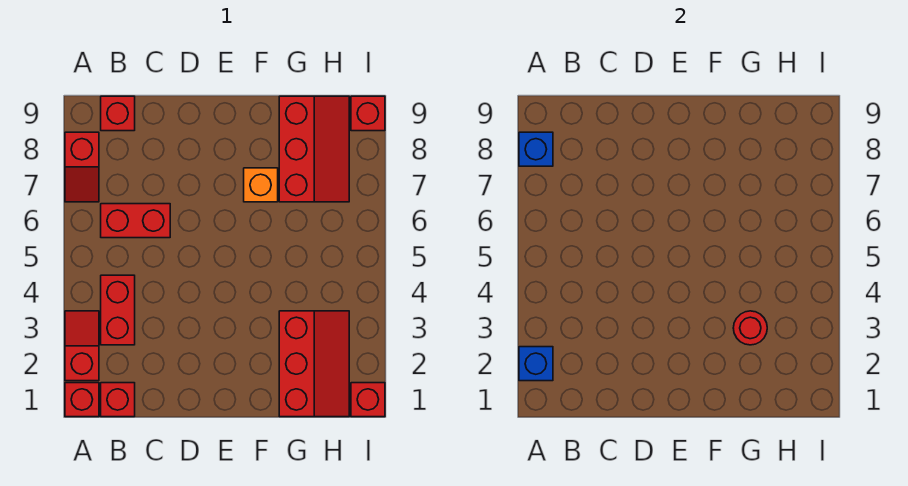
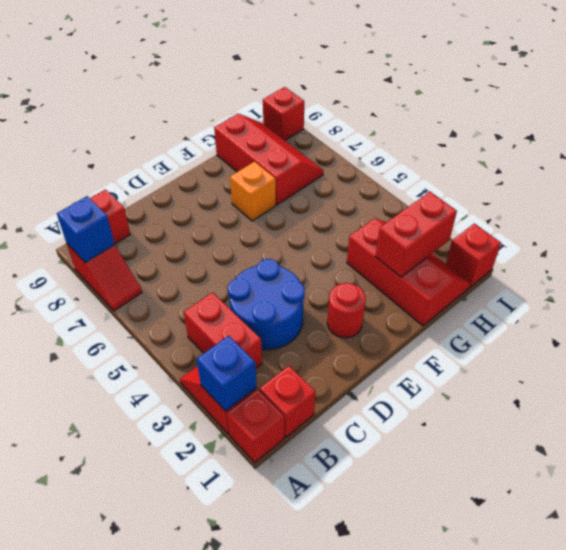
red brick B6:C6 level 1 -> red brick G2:H2 level 2
none -> blue round brick C3:D4 level 1
red round brick G3 level 2 -> red round brick E2 level 1

